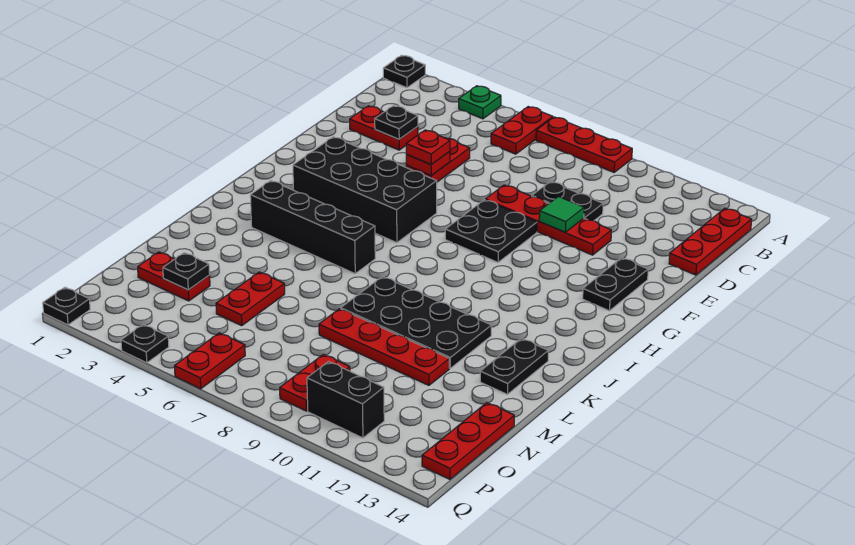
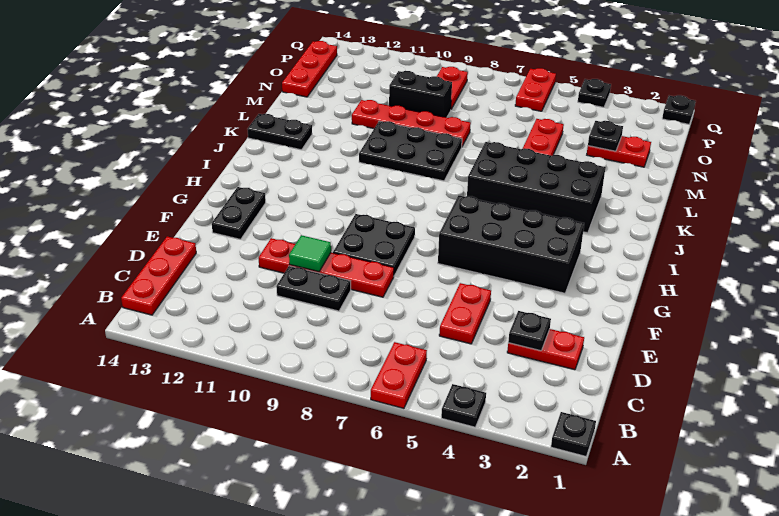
green plate A4 level 1 -> black plate A4 level 1
red plate A7:A9 level 1 -> none
red plate E5 level 2 -> none
red plate E5 level 3 -> none
black brick J3:J6 level 1 -> black brick J3:K6 level 1
black plate K8:L11 level 1 -> black plate K8:L10 level 1
black plate K13:L13 level 1 -> black plate K13:K14 level 1
black brick P10:P11 level 1 -> black brick N9:N10 level 1

